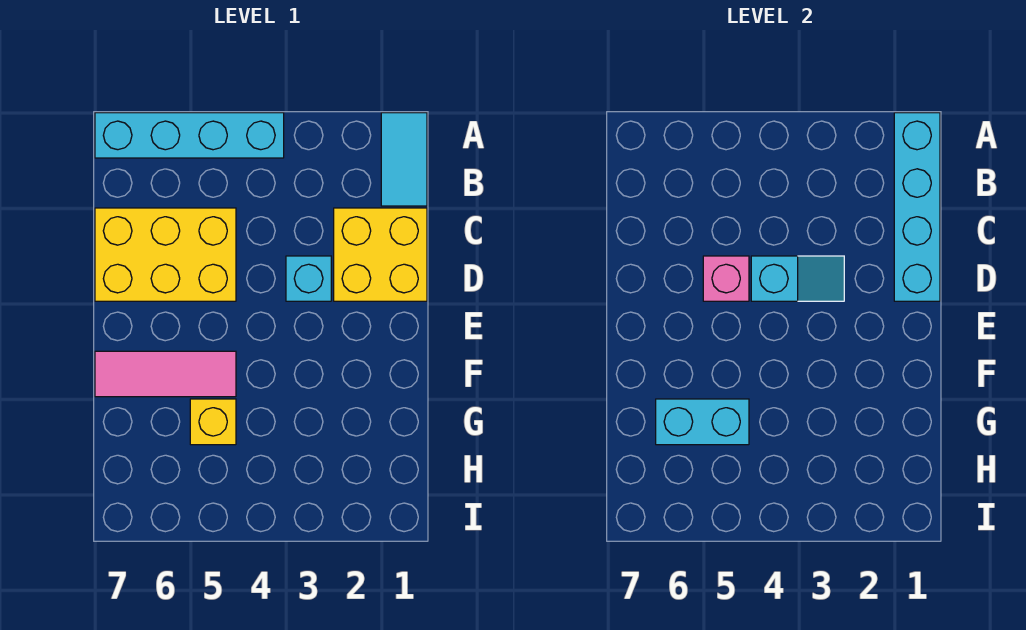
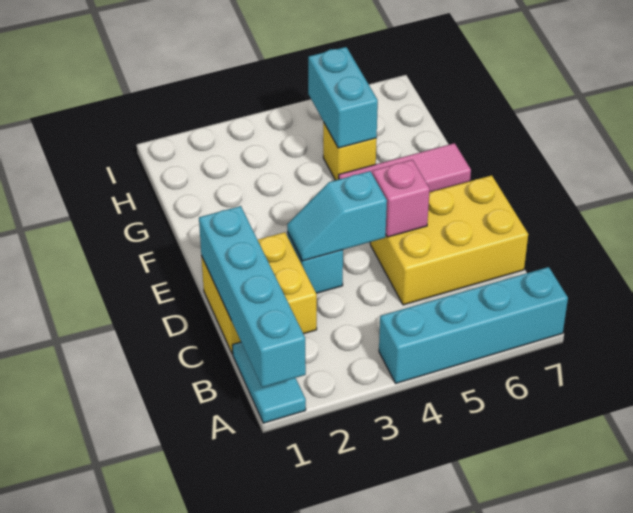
cyan brick G5:G6 level 2 -> cyan brick G5:H5 level 2

